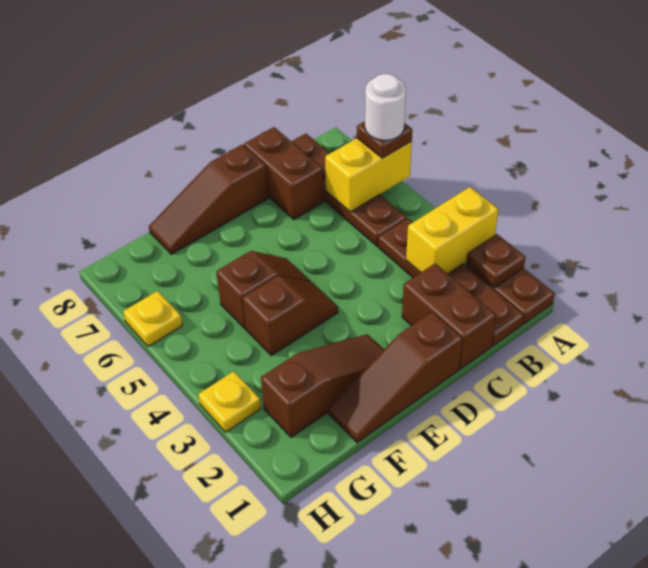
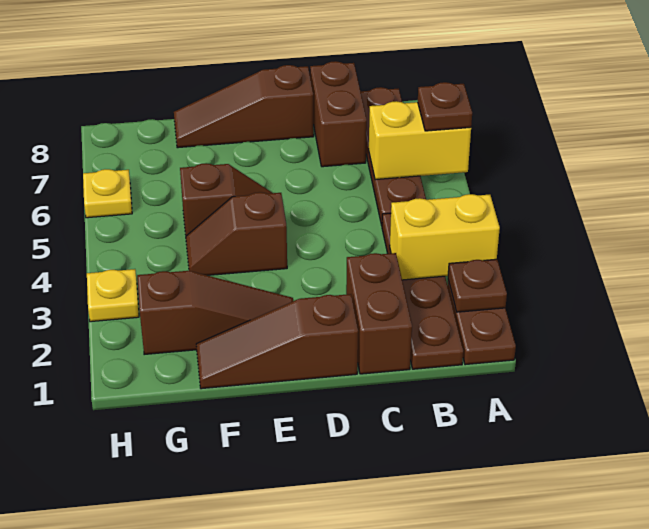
white round brick A6 level 4 -> none
brown slope E4:F4 level 1 top F -> brown slope E4:F4 level 1 top E

